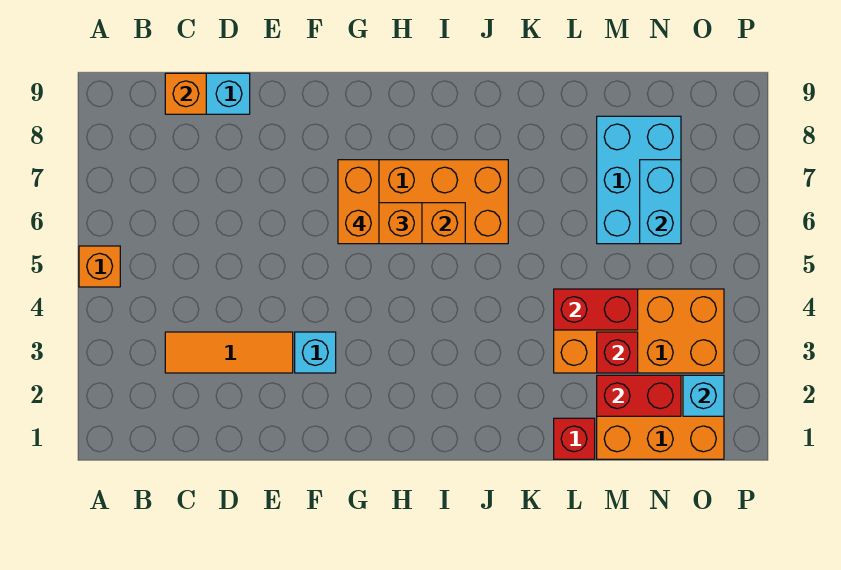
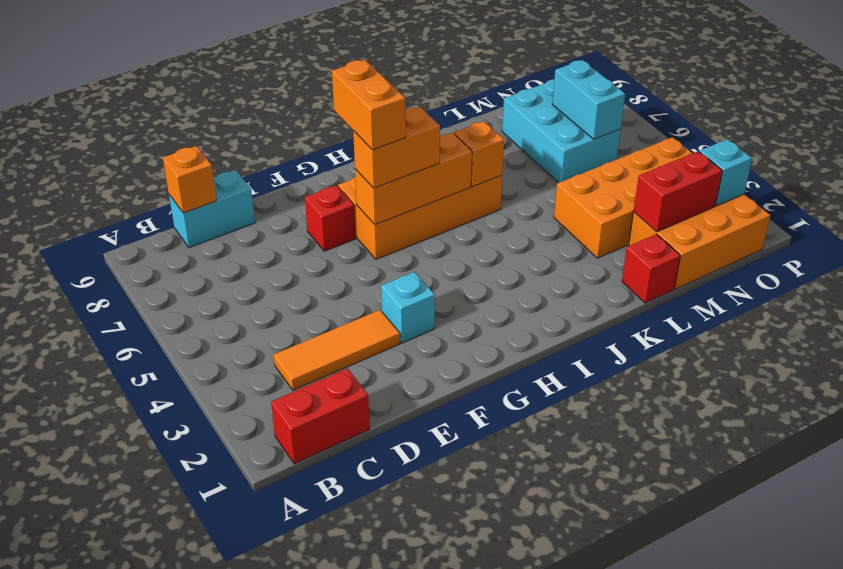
orange brick A5 level 1 -> orange brick J6 level 2
red brick L4:M4 level 2 -> red brick B1:C1 level 1
red brick M3 level 2 -> red brick F7 level 1

